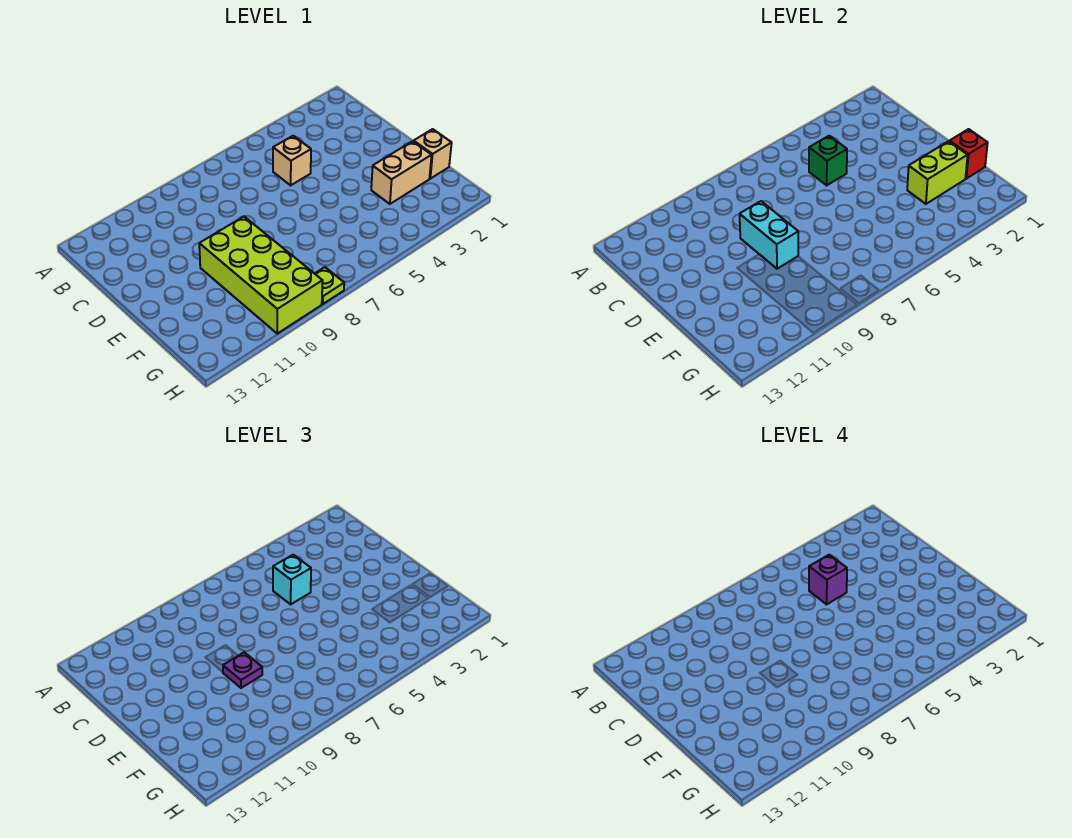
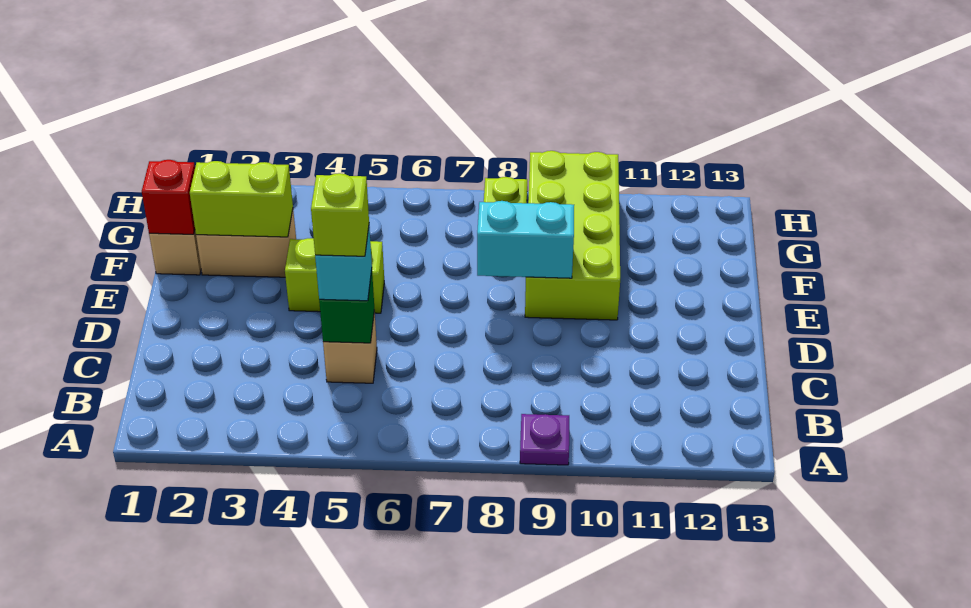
purple brick C5 level 4 -> lime brick C5 level 4
cyan brick D9:E9 level 2 -> cyan brick E8:E9 level 2
none -> lime brick E4:E5 level 1
purple plate E9 level 3 -> purple plate A9 level 1

